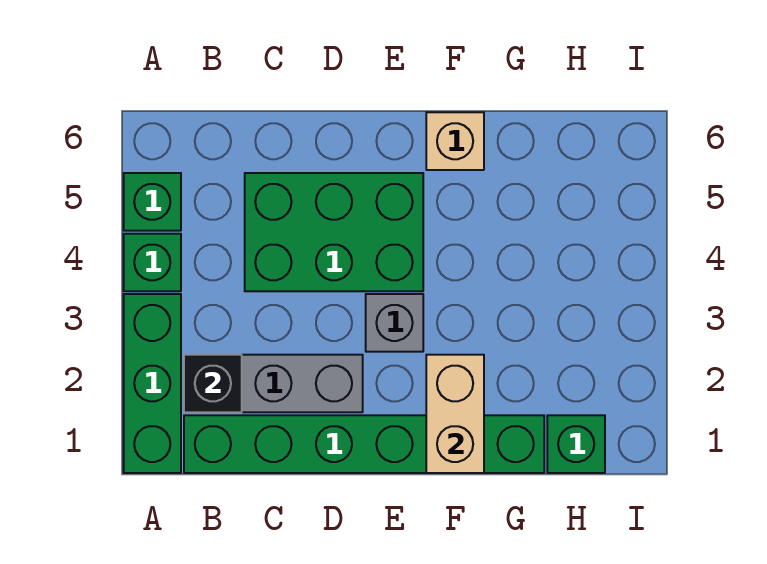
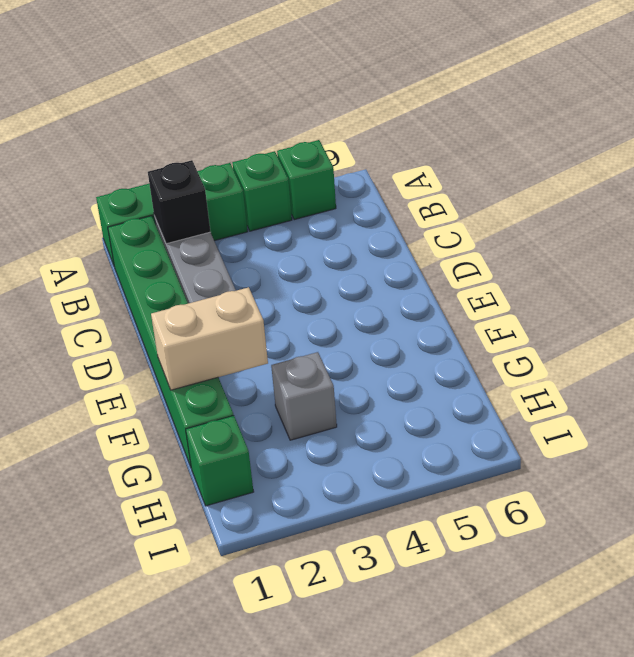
green brick C4:E5 level 1 -> none
grey brick E3 level 1 -> grey brick G3 level 1
tan brick F6 level 1 -> none

